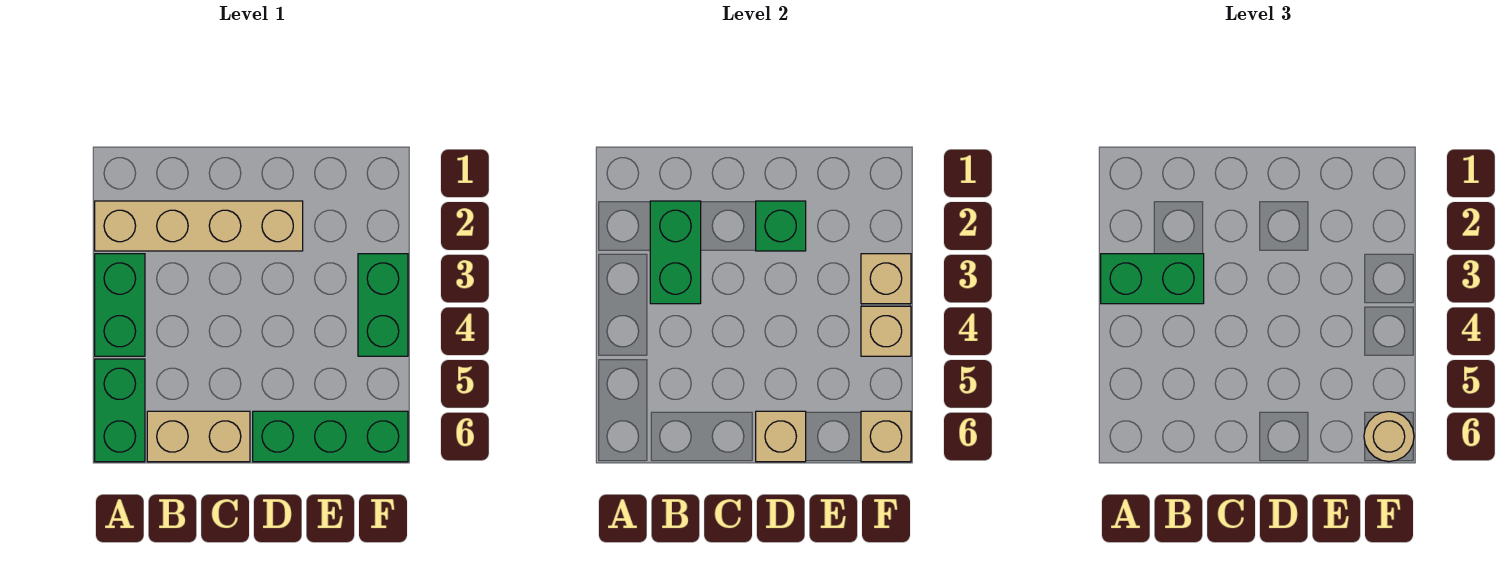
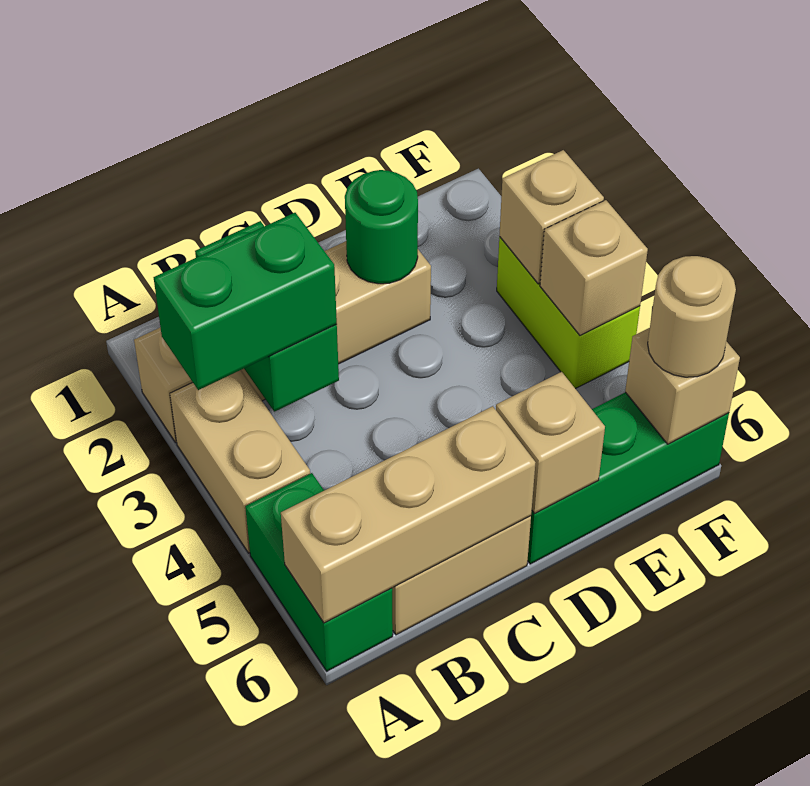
green brick A3:A4 level 1 -> tan brick A3:A4 level 1
none -> tan brick A6:C6 level 2
green brick D2 level 2 -> green round brick D2 level 2
green brick F3:F4 level 1 -> lime brick F3:F4 level 1

